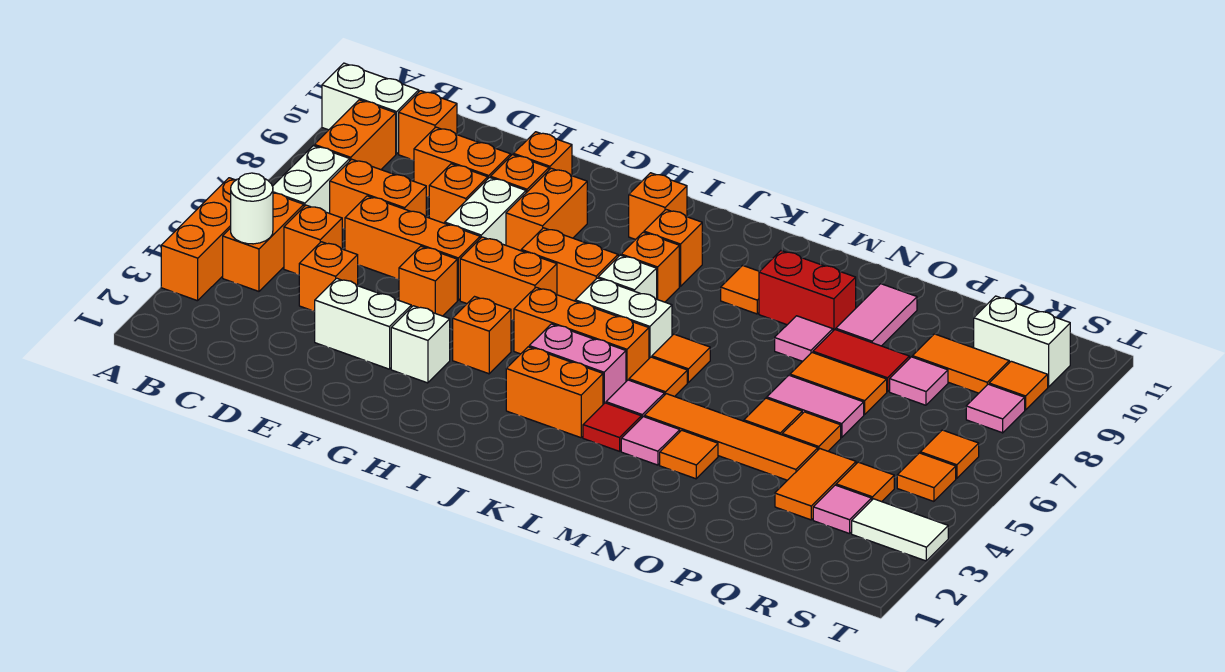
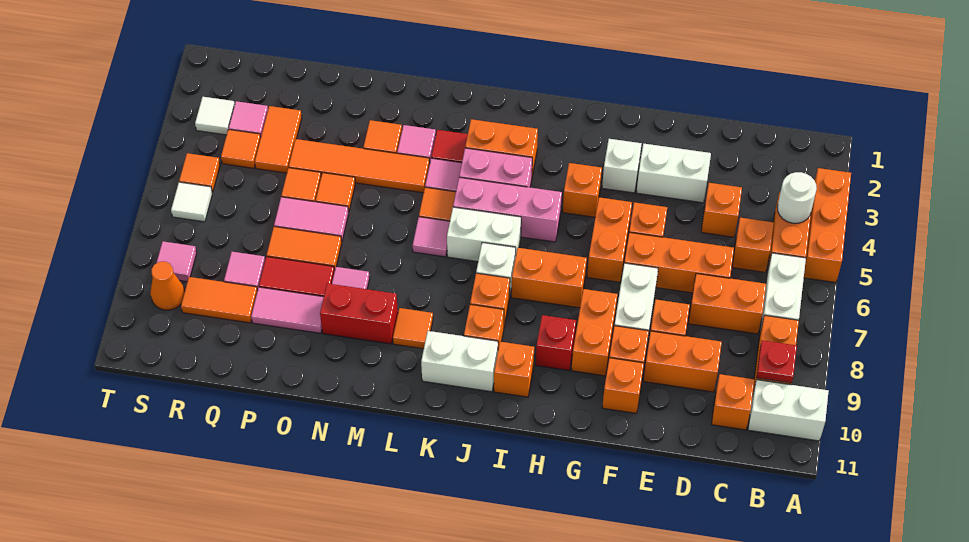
none -> red plate B9 level 2
orange brick G6:H6 level 1 -> orange brick G5:G6 level 1
none -> red brick H9 level 1
orange brick I5:K5 level 1 -> pink brick I5:K5 level 1
orange tile L6 level 1 -> pink tile L6 level 1
pink tile O9:O10 level 1 -> pink tile O9:P9 level 1
white brick R10:S10 level 1 -> white brick J10:K10 level 1
white tile S3:T3 level 1 -> white tile S3 level 1
orange tile S6 level 1 -> white tile S6 level 1
orange tile S9 level 1 -> orange cone S9 level 1

